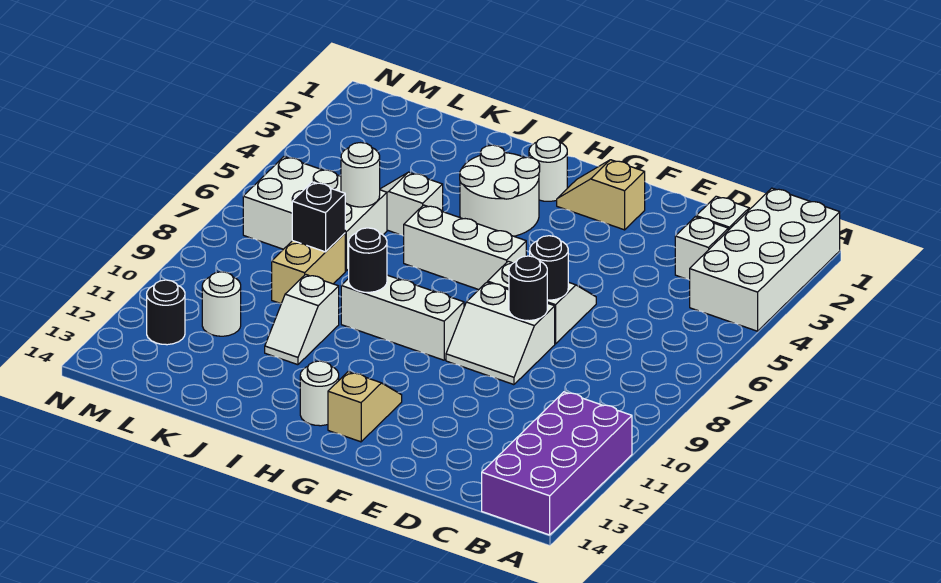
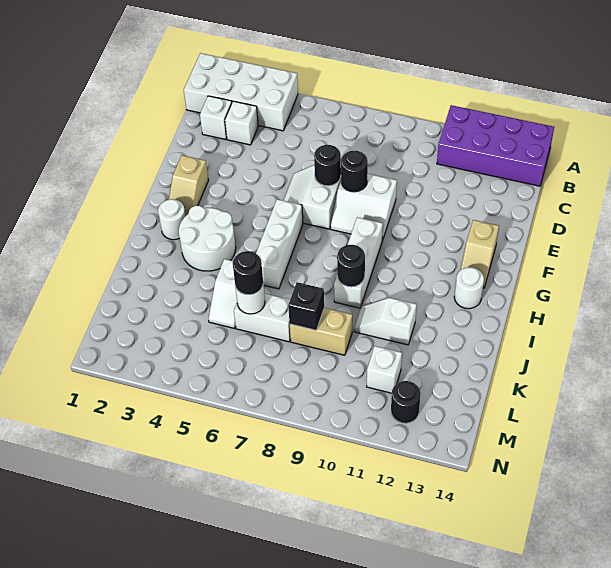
white slope E8:F9 level 1 top 8 -> white slope E8:F9 level 1 top E
tan slope G12:G13 level 1 top 13 -> tan slope F13:G13 level 1 top F
white slope J10:J11 level 1 top 10 -> white slope J10:J11 level 1 top 11
white brick K6:M7 level 1 -> white brick K6:K7 level 1
none -> black round brick K6 level 3
white round brick L11 level 1 -> white brick L11 level 1

